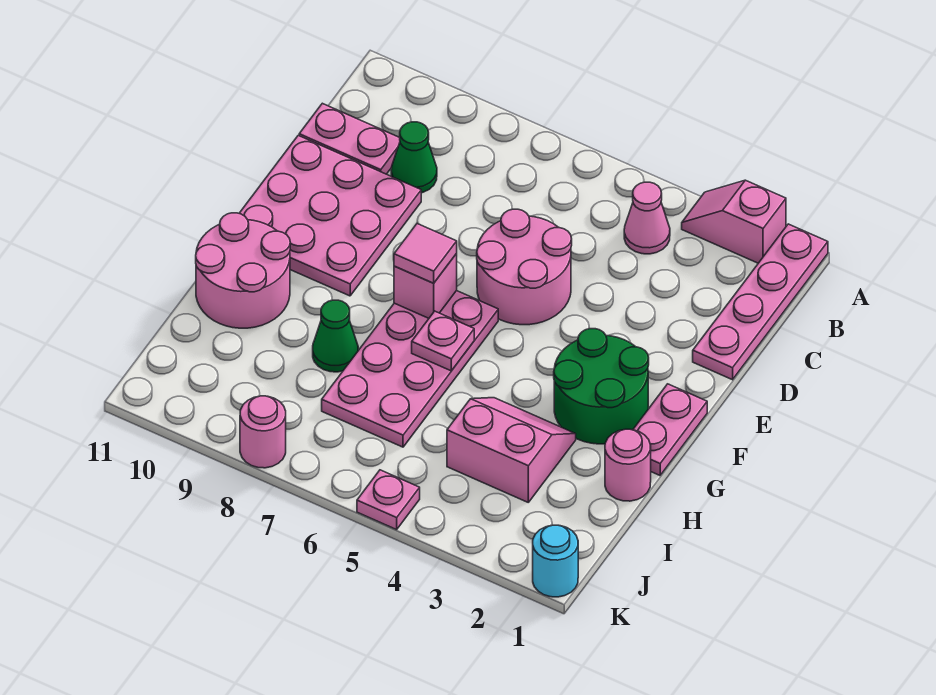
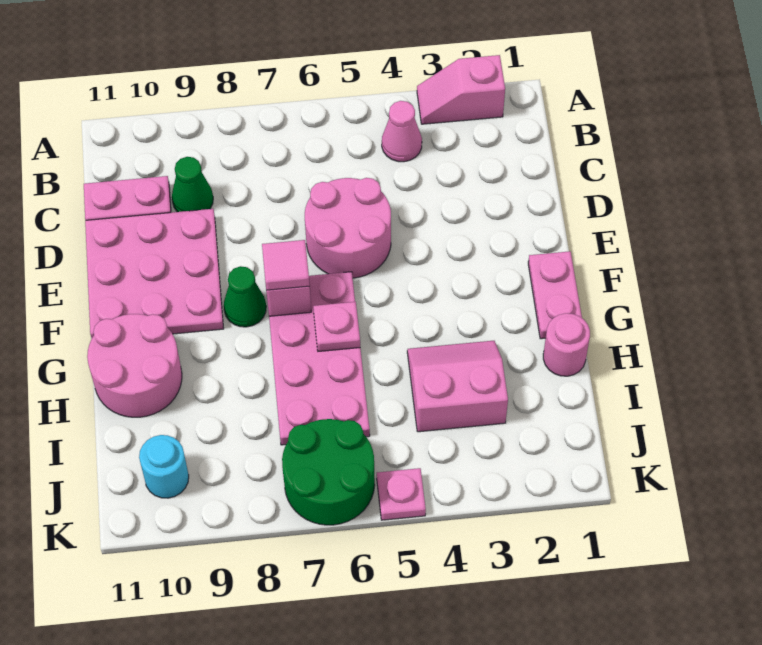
pink plate A1:D1 level 1 -> none
green round brick F2:G3 level 1 -> green round brick J6:K7 level 1
green cone H8 level 1 -> green cone F8 level 1
cyan round brick K1 level 1 -> cyan round brick J10 level 1
pink round brick K8 level 1 -> none

